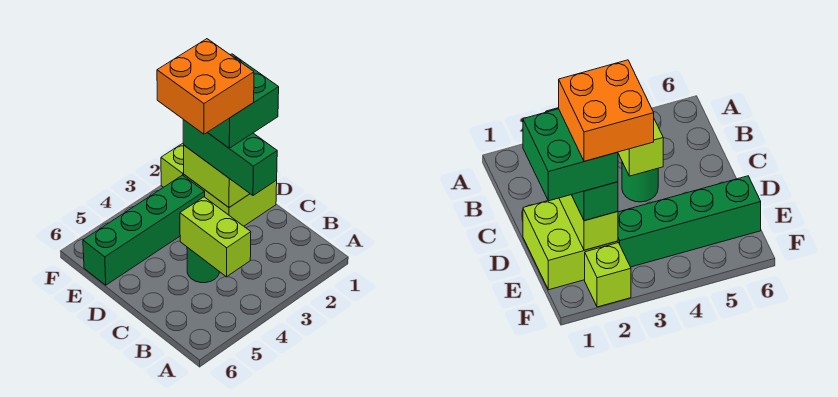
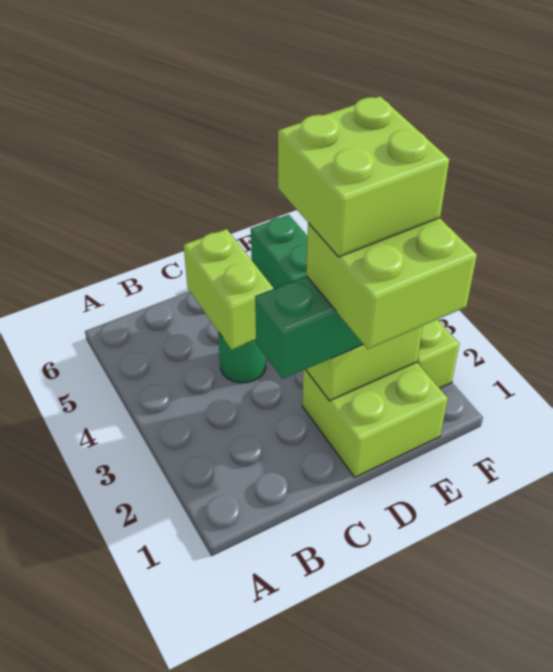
lime brick B4:C4 level 2 -> lime brick C4:C5 level 2
green brick D1:E2 level 4 -> lime brick D1:E2 level 4
orange brick D2:E3 level 5 -> lime brick D2:E3 level 5

